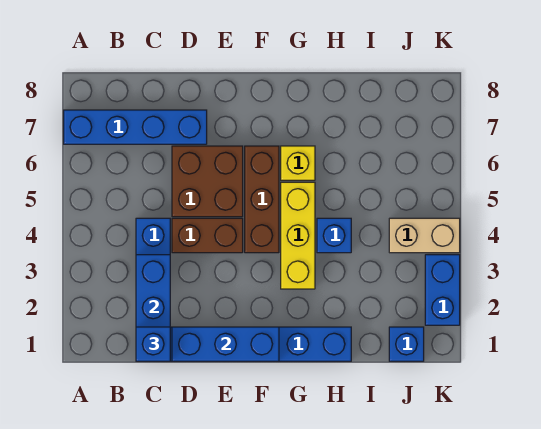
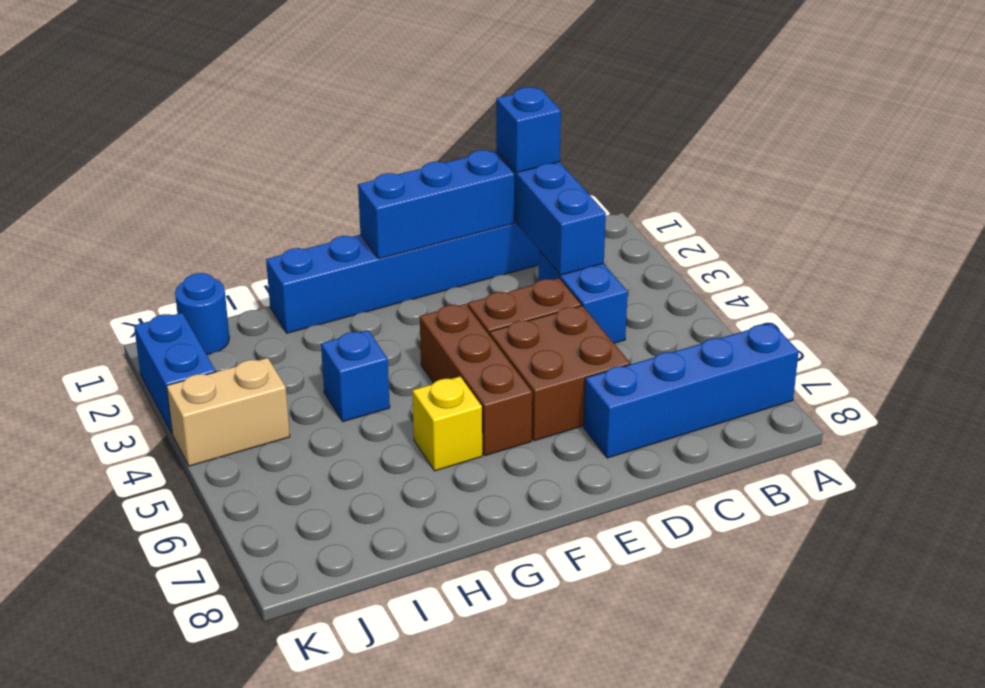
yellow brick G3:G5 level 1 -> none
blue brick J1 level 1 -> blue round brick J1 level 1

